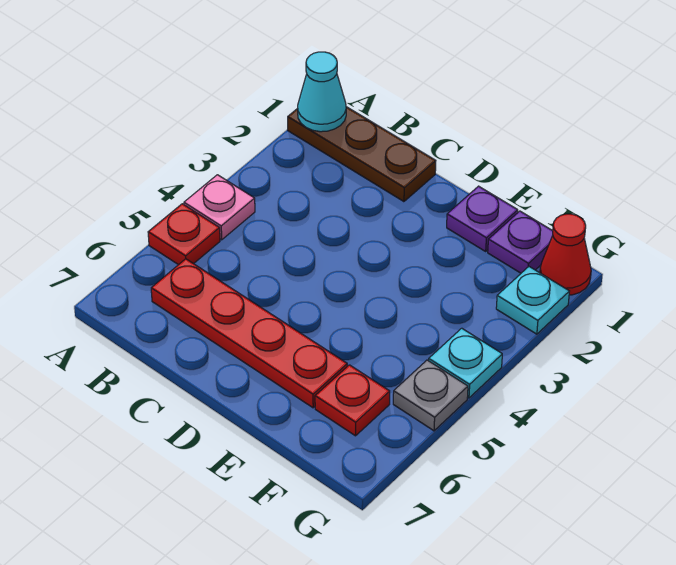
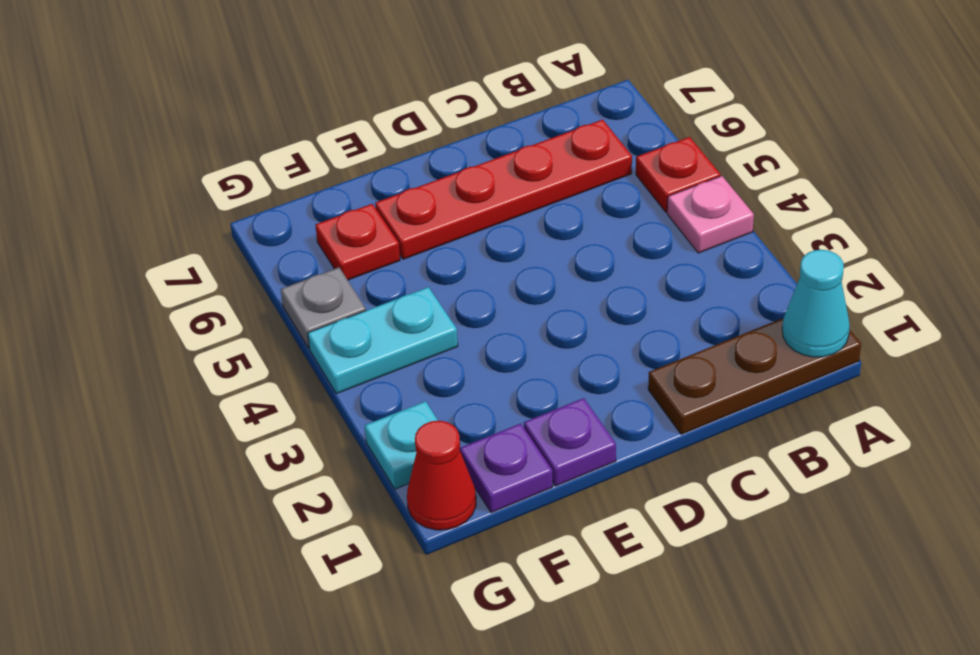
cyan plate G4 level 1 -> cyan plate F4:G4 level 1

